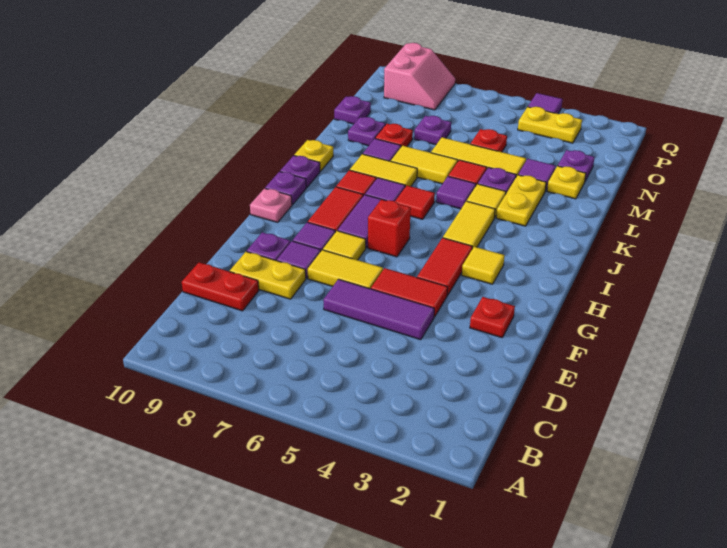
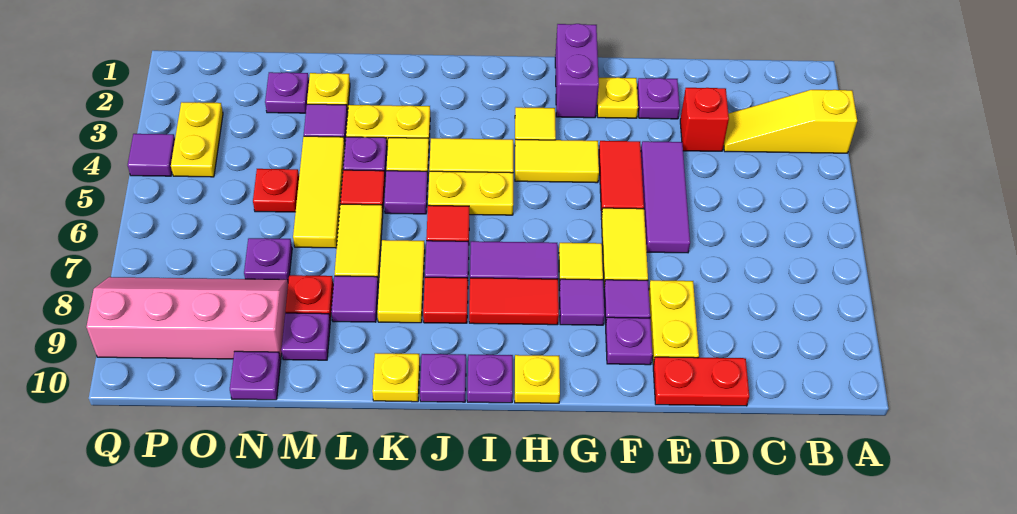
none -> yellow slope A3:C3 level 1 top A
red plate D9:D10 level 1 -> red plate D10:E10 level 1
none -> purple plate E2 level 1
red plate F2 level 1 -> yellow plate F2 level 1
none -> purple brick G1:G2 level 1
red tile G4:H4 level 1 -> yellow tile G4:H4 level 1
red brick H6 level 1 -> red brick D3 level 1
pink plate H10 level 1 -> yellow plate H10 level 1
none -> yellow plate I5:J5 level 1
pink slope P8:Q9 level 1 top 9 -> pink slope N8:Q9 level 1 top 9

